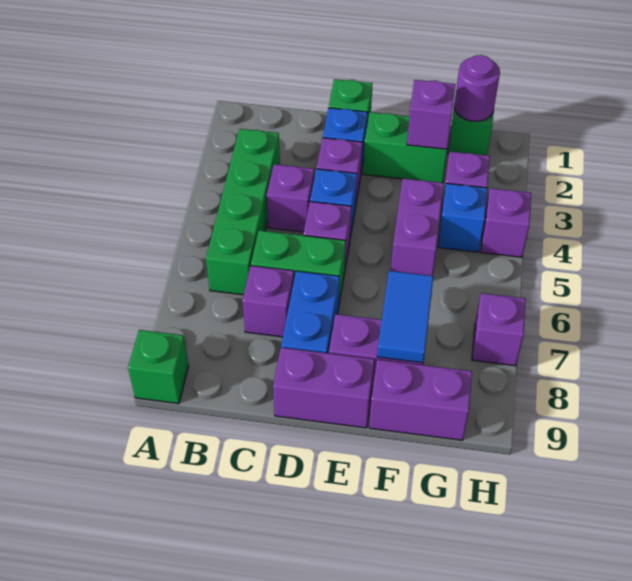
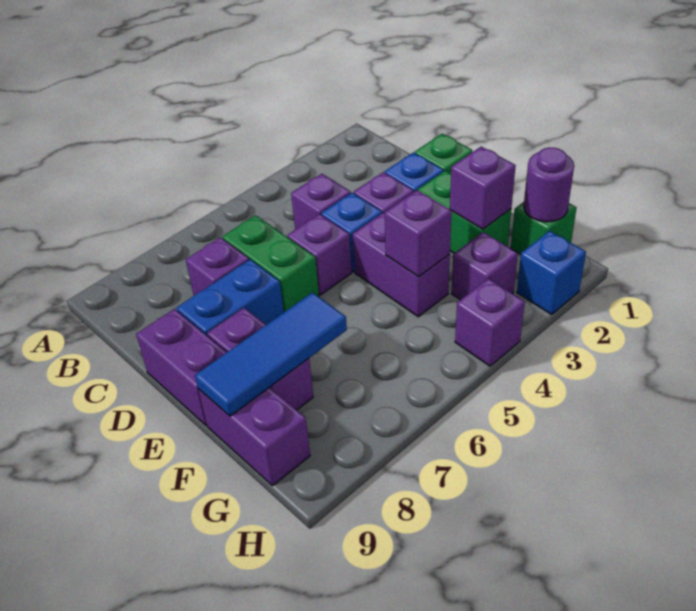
green brick A9 level 1 -> none
green brick B3:B6 level 1 -> none
purple brick F4:F5 level 1 -> purple brick E4:F4 level 1
blue tile F7:F8 level 2 -> blue tile F7:F9 level 2
blue brick G4 level 1 -> blue brick H2 level 1
purple brick H7 level 1 -> purple brick F4 level 2

